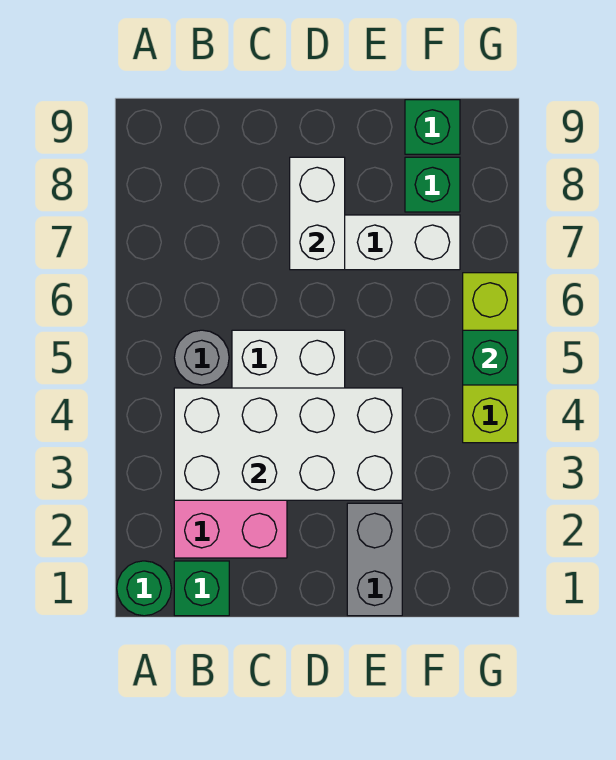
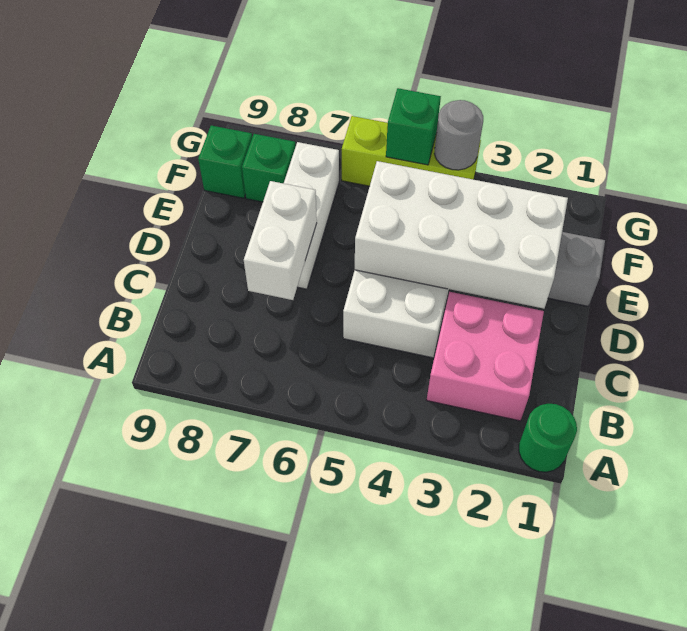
green brick B1 level 1 -> none
white brick B3:E4 level 2 -> white brick D2:E5 level 2
grey round brick B5 level 1 -> grey round brick G4 level 2
white brick D7:D8 level 2 -> white brick C7:D7 level 2

